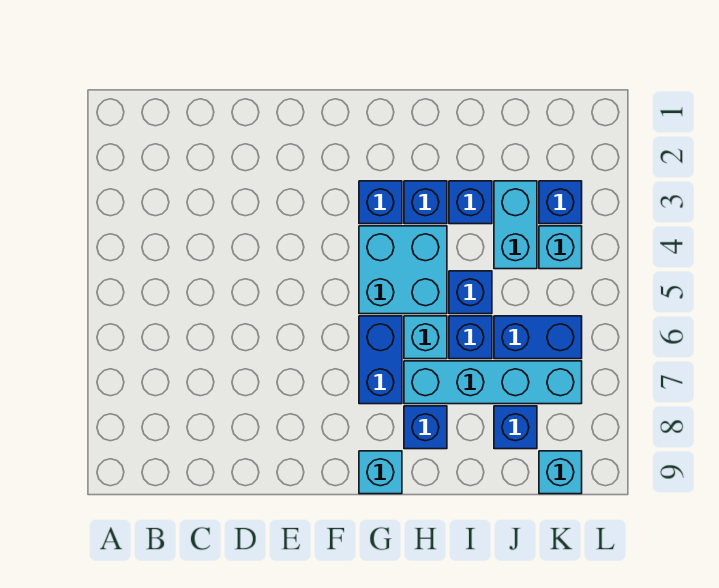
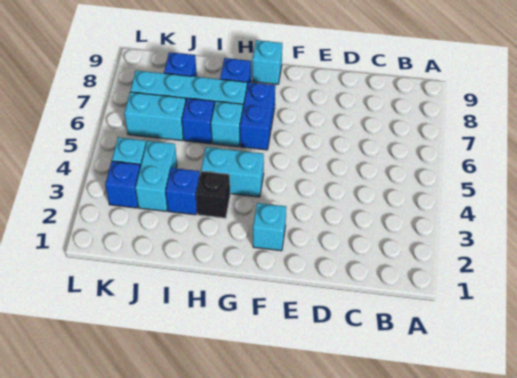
blue brick G3 level 1 -> none
cyan brick G4:H5 level 1 -> cyan brick G4:H4 level 1
blue brick H3 level 1 -> black brick H3 level 1
blue brick I5 level 1 -> none
blue brick J6:K6 level 1 -> cyan brick J6:K6 level 1
cyan brick K9 level 1 -> cyan brick F2 level 1

